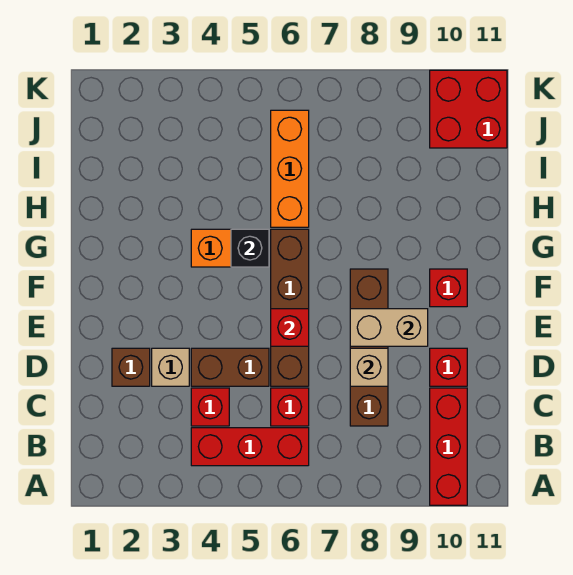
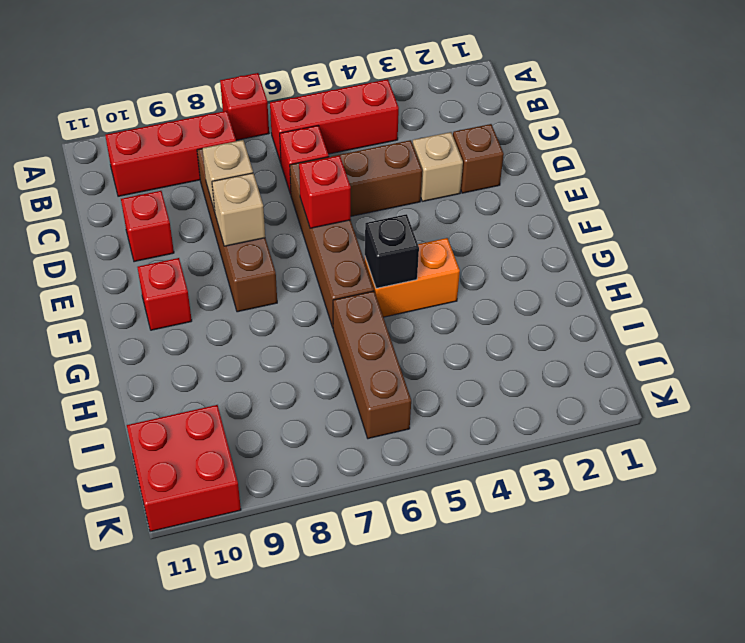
red brick A10:C10 level 1 -> red brick B8:B10 level 1
red brick C4 level 1 -> red brick A7 level 1
tan brick E8:E9 level 2 -> tan brick E8 level 2
orange brick H6:J6 level 1 -> brown brick H6:J6 level 1

